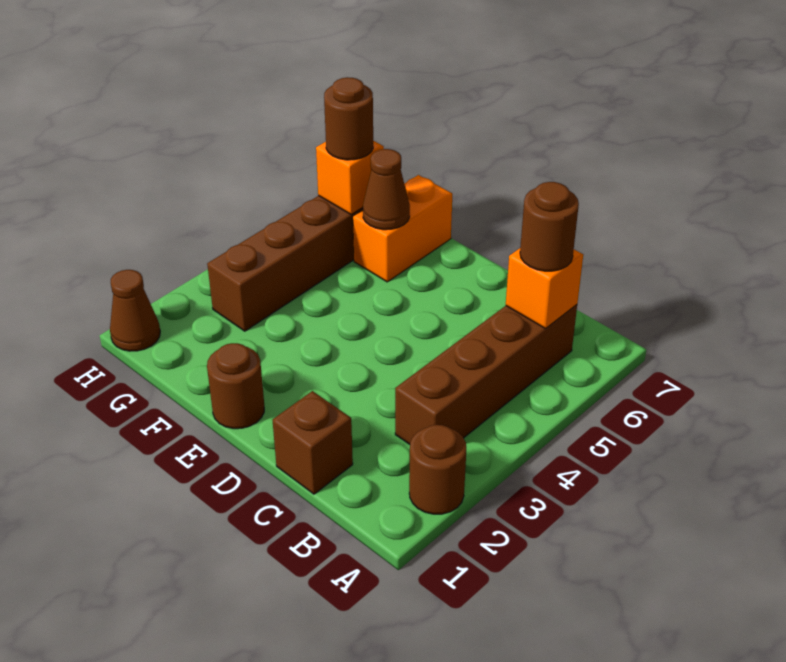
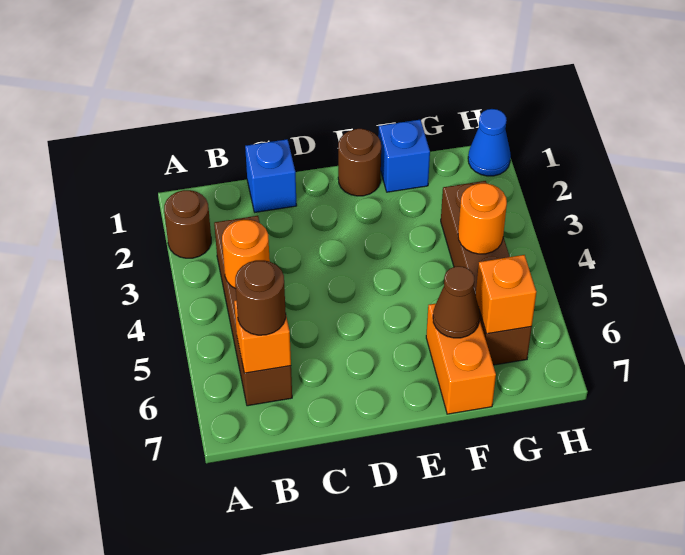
none -> orange round brick B4 level 2
brown brick C1 level 1 -> blue brick C1 level 1
none -> blue brick F1 level 1
none -> orange round brick G4 level 2
brown round brick G6 level 3 -> none
brown cone H1 level 1 -> blue cone H1 level 1

